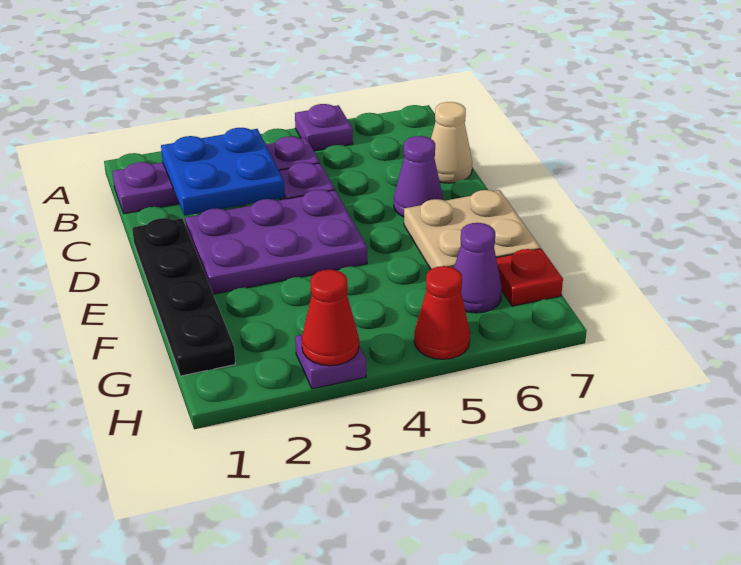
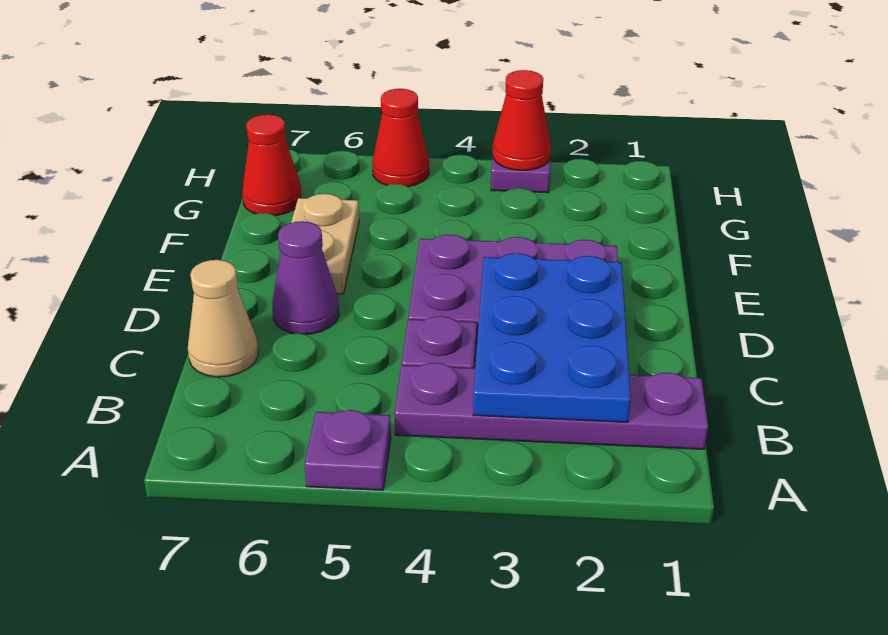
blue plate B2:C3 level 2 -> blue plate B2:D3 level 2
black plate D1:G1 level 1 -> none
tan plate E6:F7 level 1 -> tan plate E6:F6 level 1
purple cone G6 level 1 -> none
red plate G7 level 1 -> red cone G7 level 1

